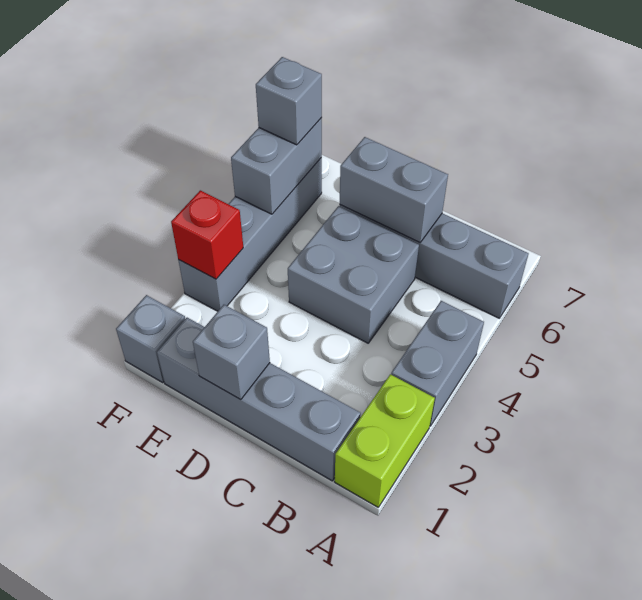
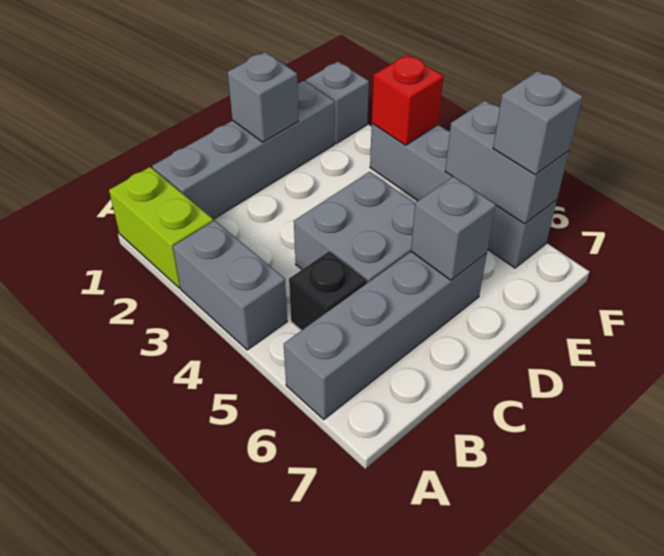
none -> black brick B5 level 1
grey brick C6:D6 level 2 -> grey brick D6 level 2

